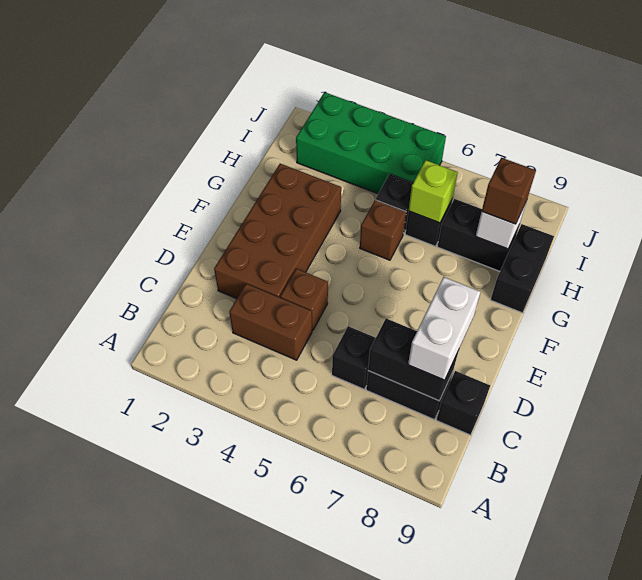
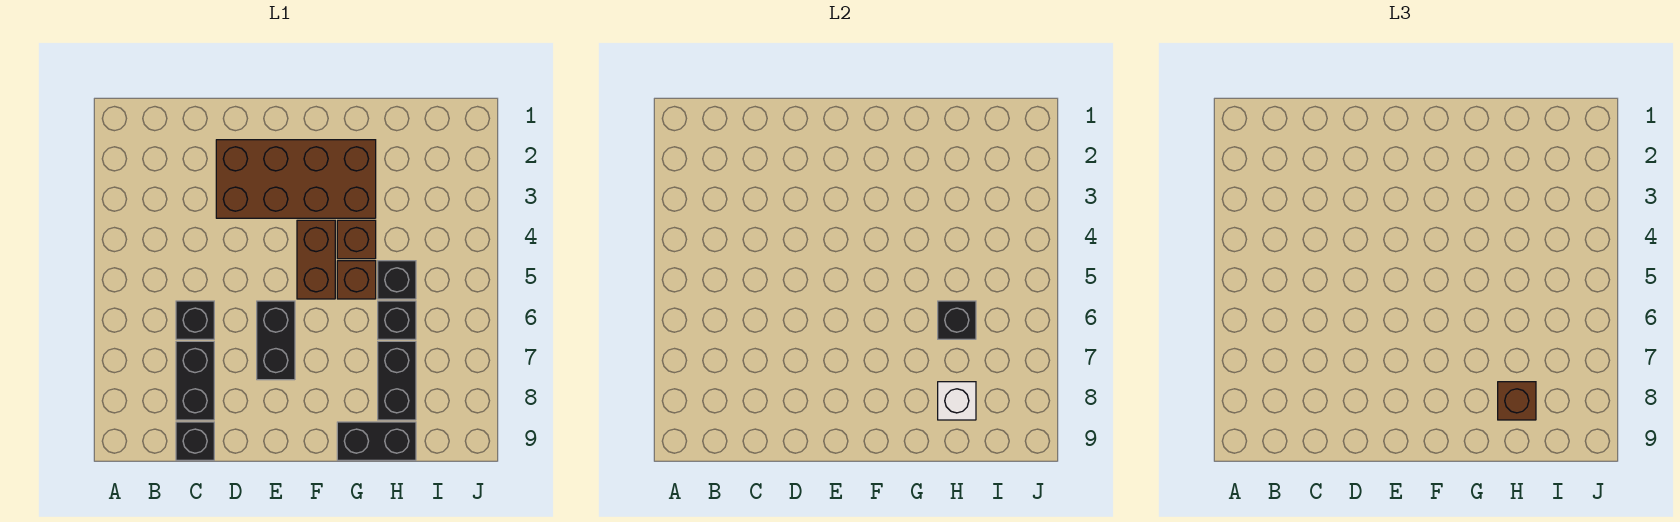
brown brick C3:C4 level 1 -> brown brick F4:F5 level 1
black brick C7:C8 level 2 -> black brick E6:E7 level 1
white brick C8:D8 level 3 -> none
brown brick D4 level 1 -> brown brick G4 level 1
lime brick H6 level 2 -> black brick H6 level 2
green brick I2:J5 level 1 -> none

